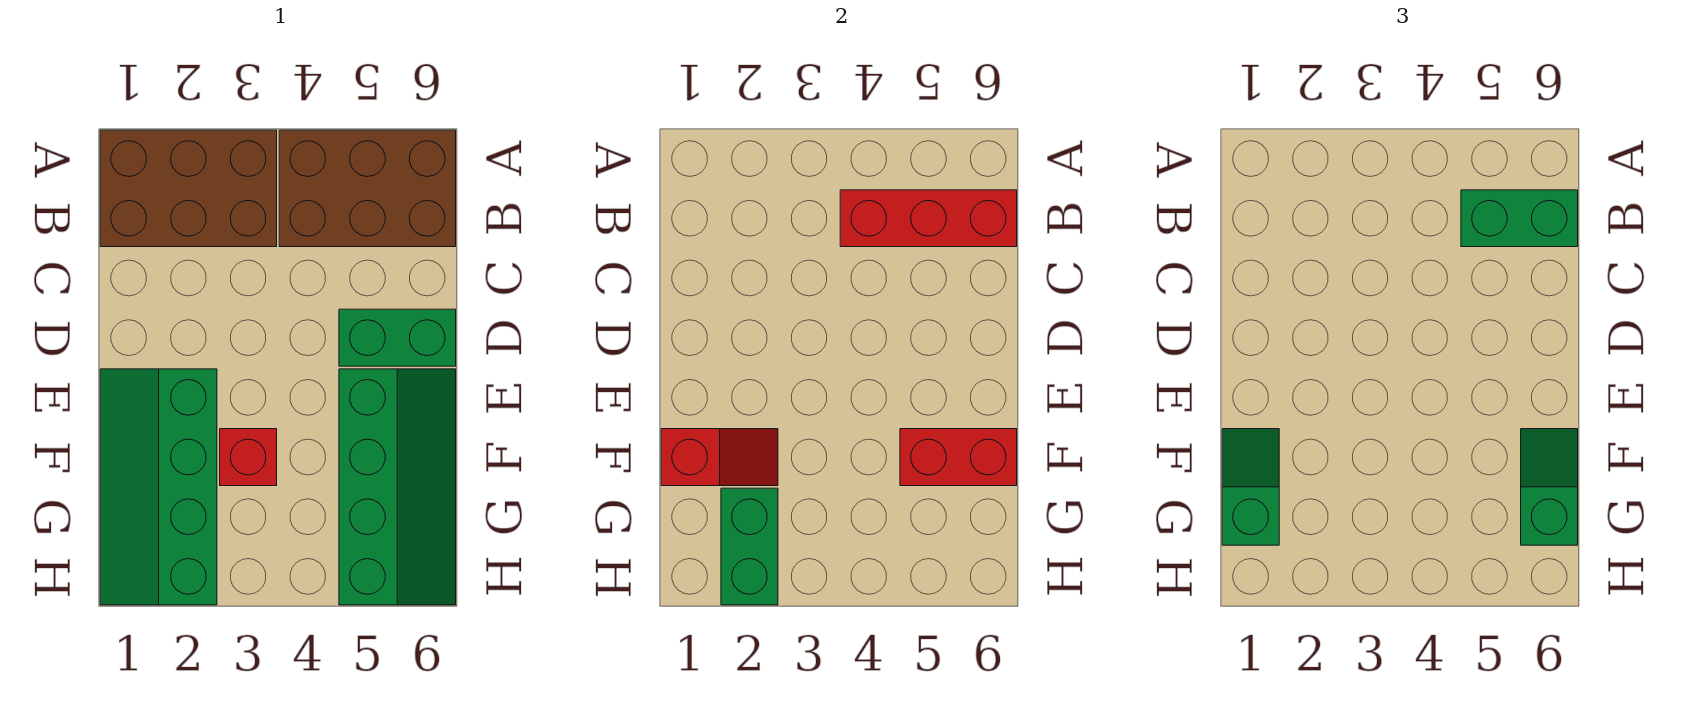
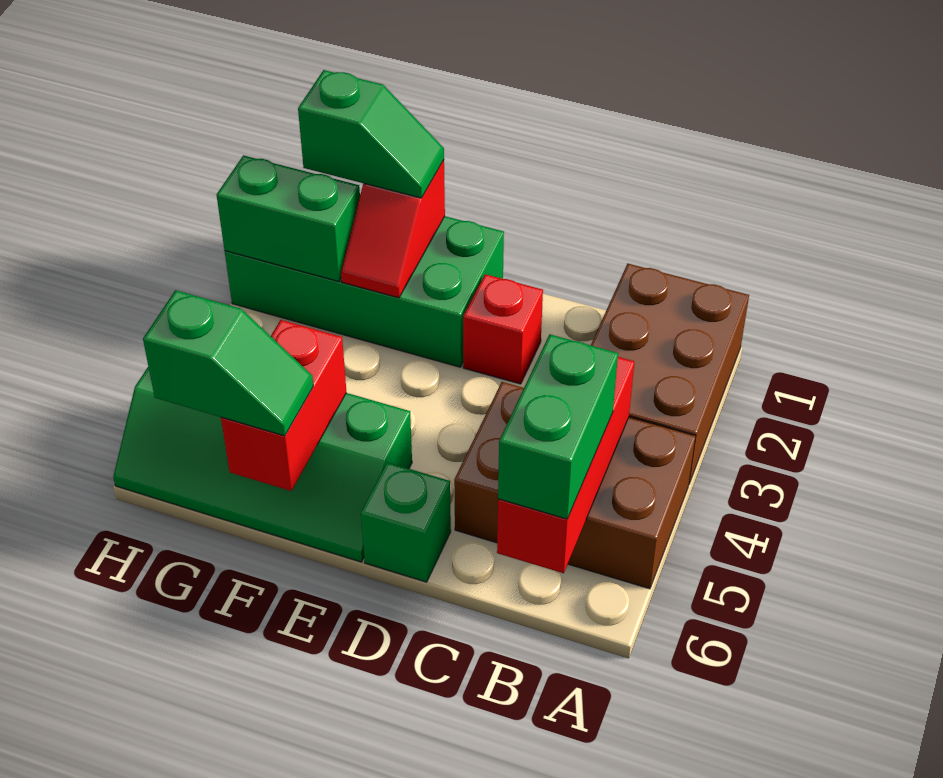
brown brick A4:B6 level 1 -> brown brick A4:C5 level 1
green brick D5:D6 level 1 -> green brick D6 level 1
green slope E1:H2 level 1 top 2 -> green brick E1:H2 level 1
red brick F3 level 1 -> red brick D2 level 1

